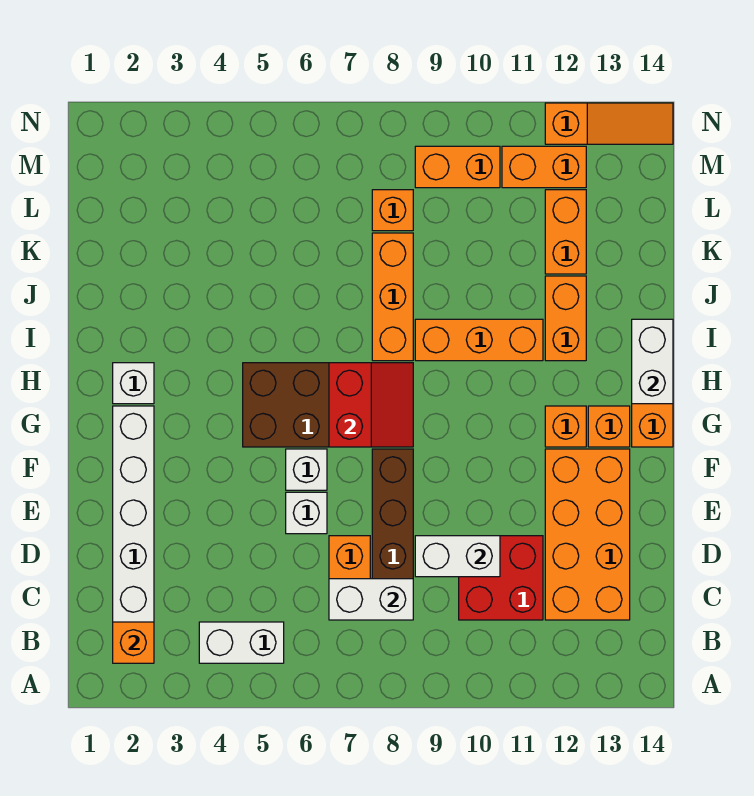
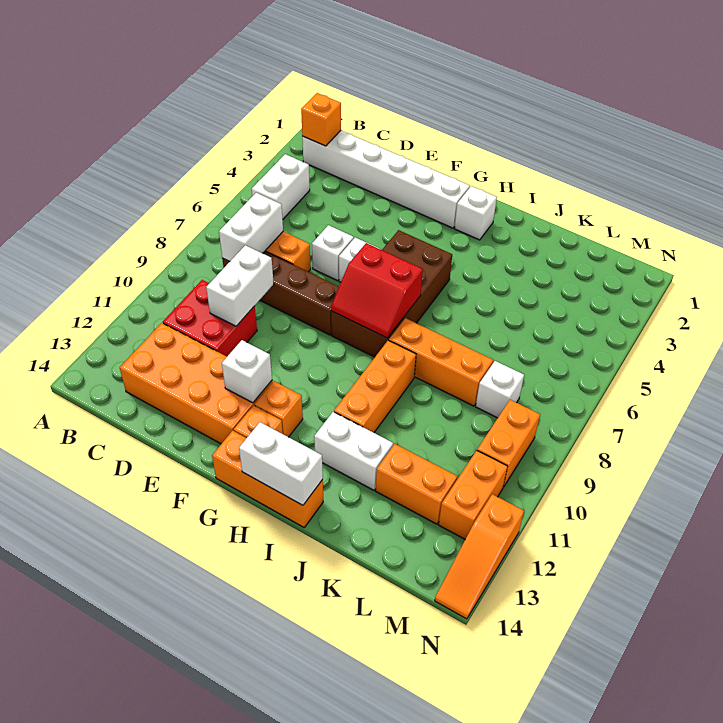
none -> white brick F12 level 2
orange brick I12:J12 level 1 -> white brick I12:J12 level 1
orange brick L8 level 1 -> white brick L8 level 1

